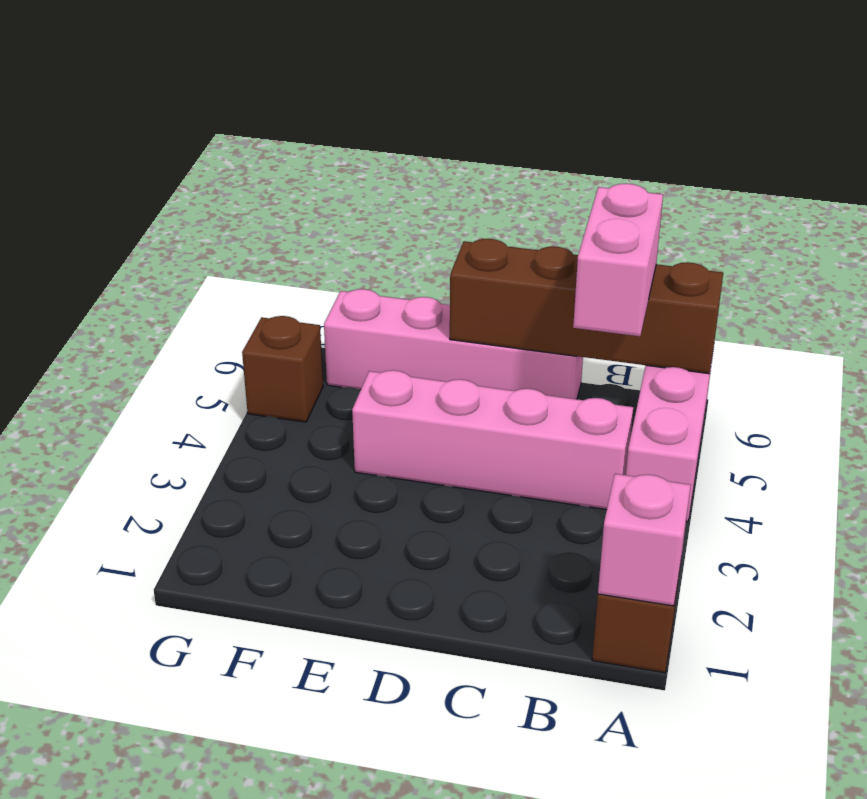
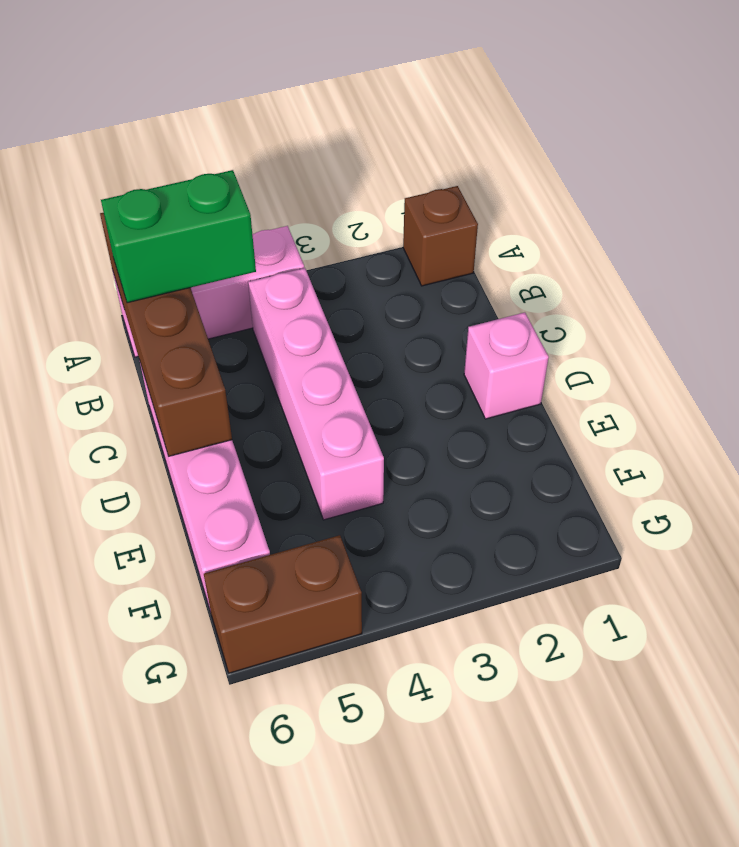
pink brick A1 level 2 -> pink brick D1 level 1
pink brick B5:B6 level 3 -> green brick B5:B6 level 3
brown brick G5 level 1 -> brown brick G5:G6 level 1

